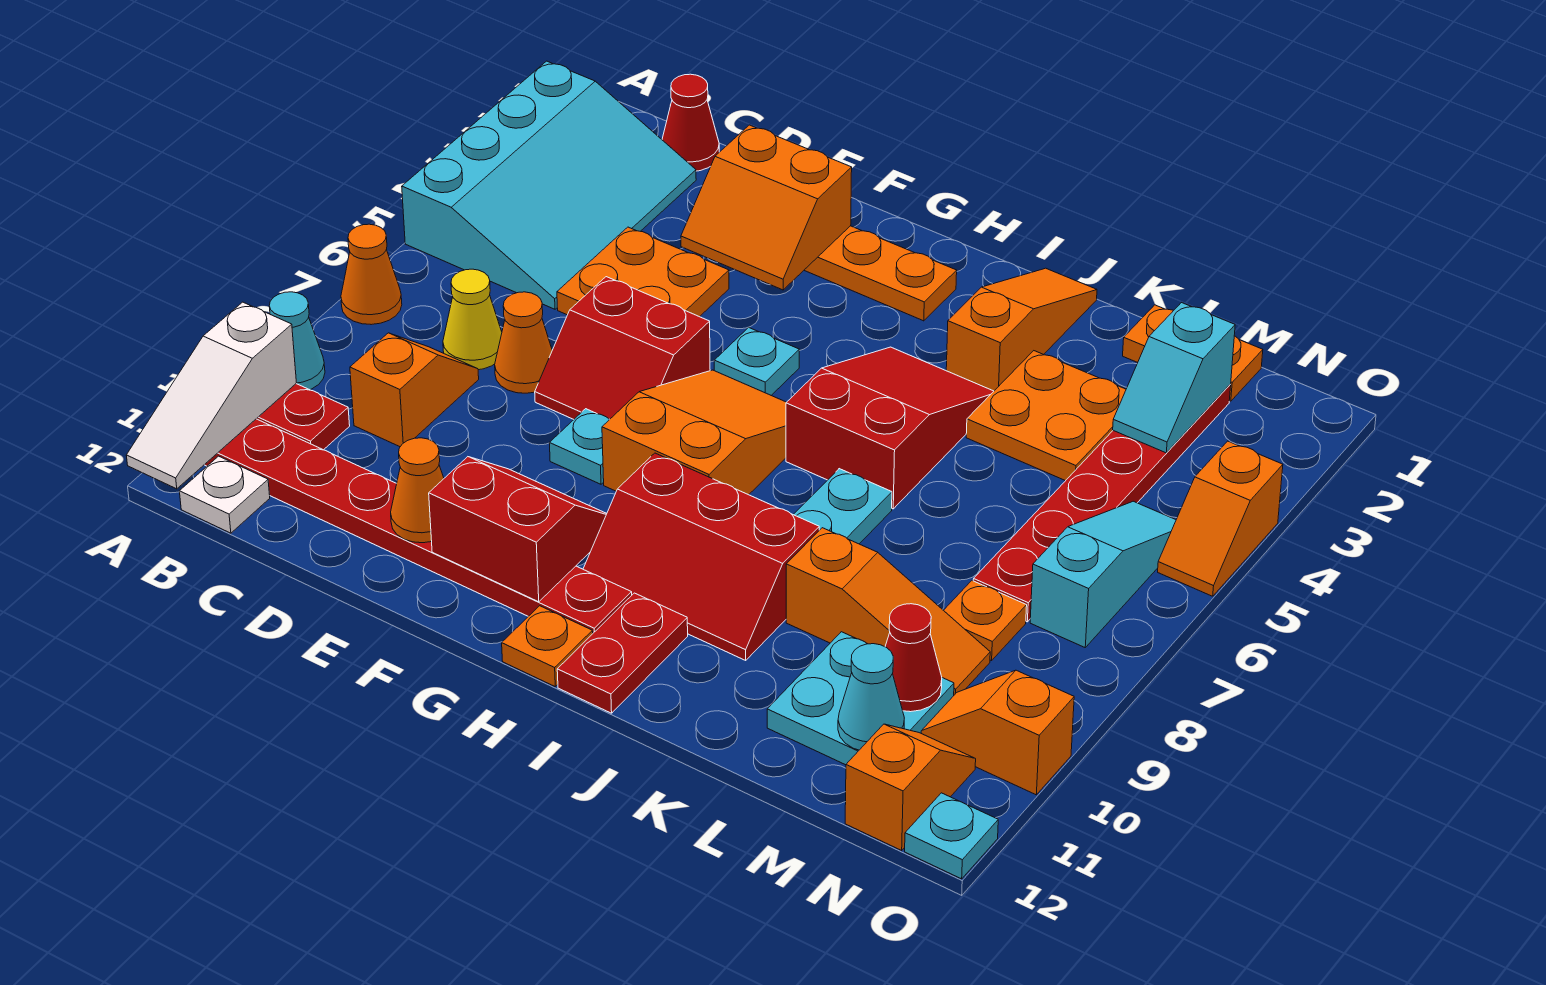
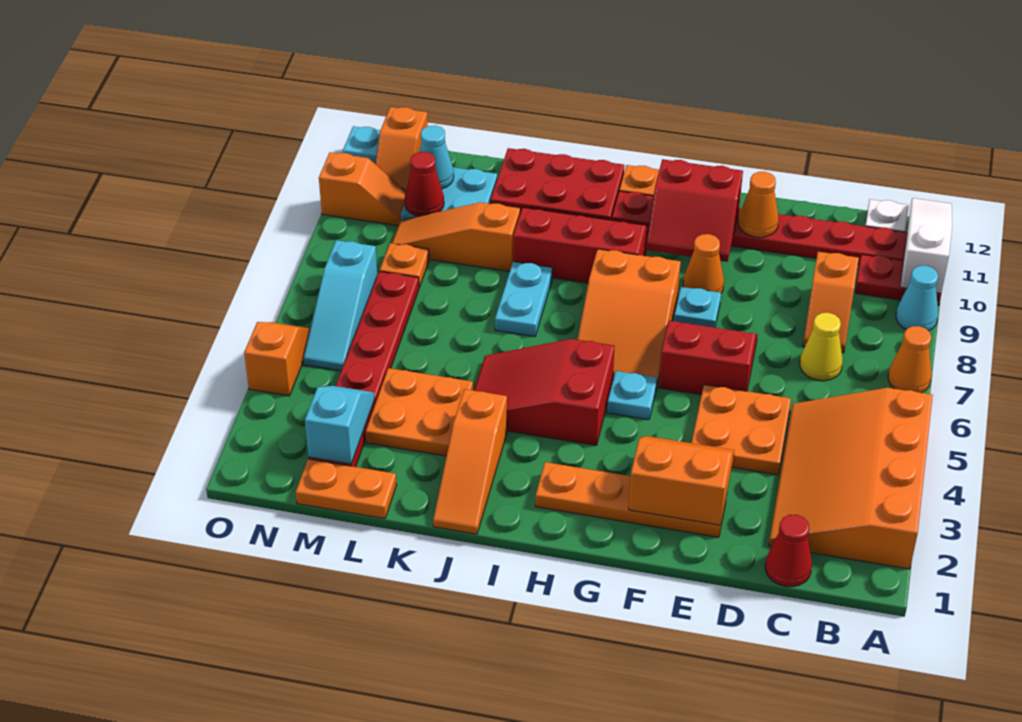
cyan slope A2:C5 level 1 top A -> orange slope A2:C5 level 1 top A
orange cone D7 level 1 -> orange cone F9 level 1
red slope I4:J6 level 1 top 6 -> red slope H4:J5 level 1 top H
red plate I11:I12 level 1 -> red plate I11:K12 level 1

